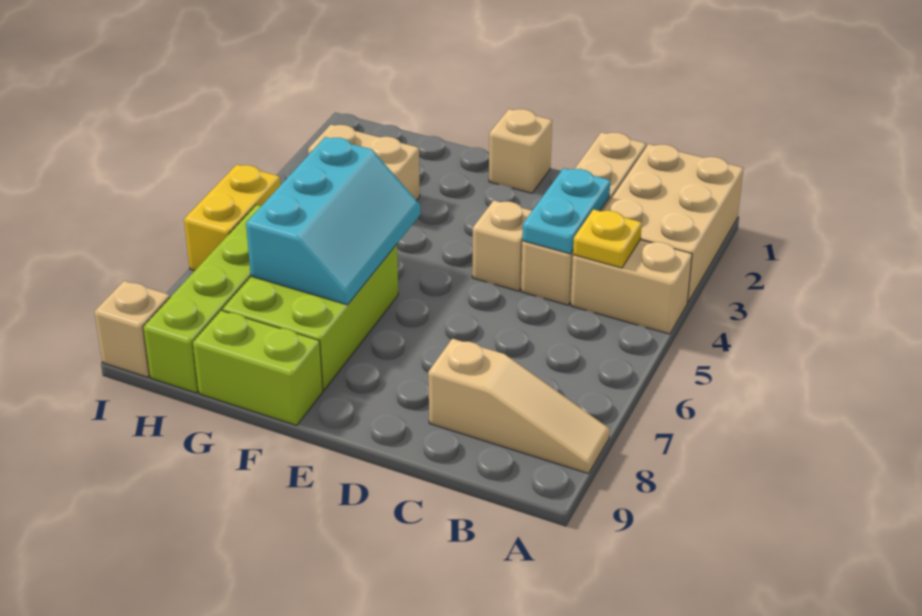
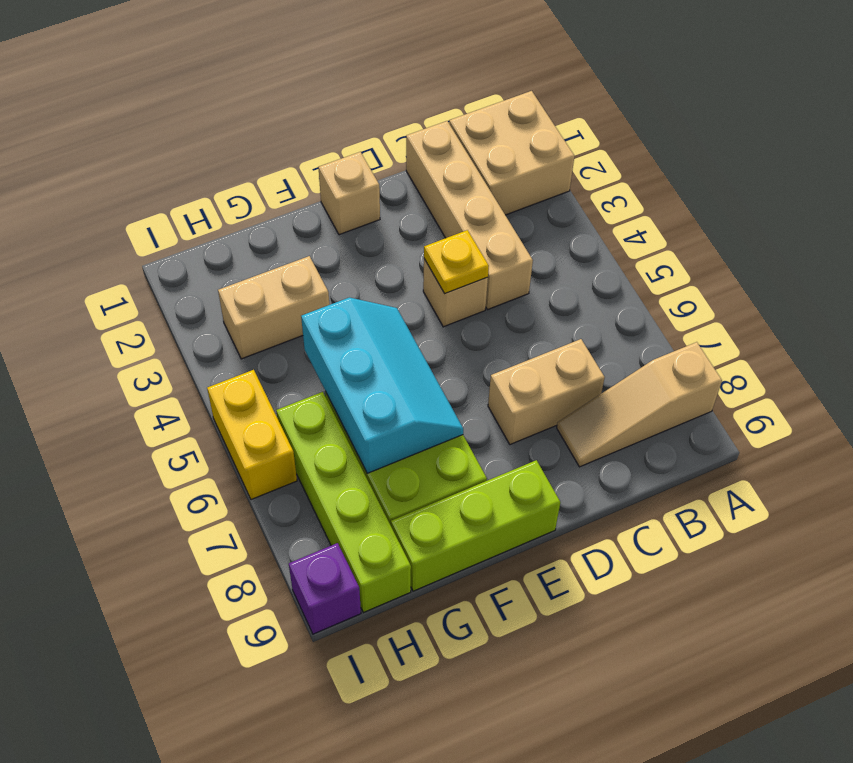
tan brick A1:B3 level 1 -> tan brick A1:B2 level 1
tan brick A4:B4 level 1 -> tan brick C7:D7 level 1
tan slope A8:C8 level 1 top C -> tan slope A8:C8 level 1 top A
yellow plate B4 level 2 -> yellow plate D4 level 2
cyan plate C3:C4 level 2 -> none
lime brick F9:G9 level 1 -> lime brick E9:G9 level 1
tan brick I9 level 1 -> purple brick I9 level 1

